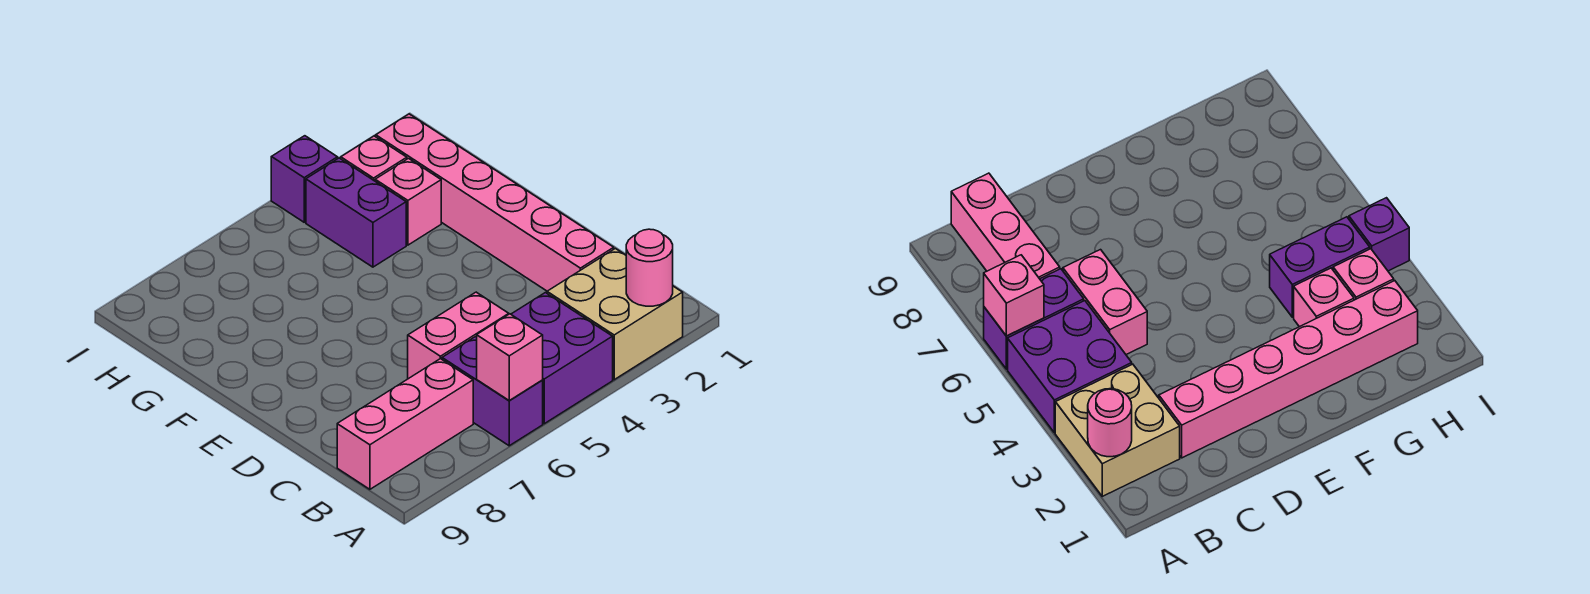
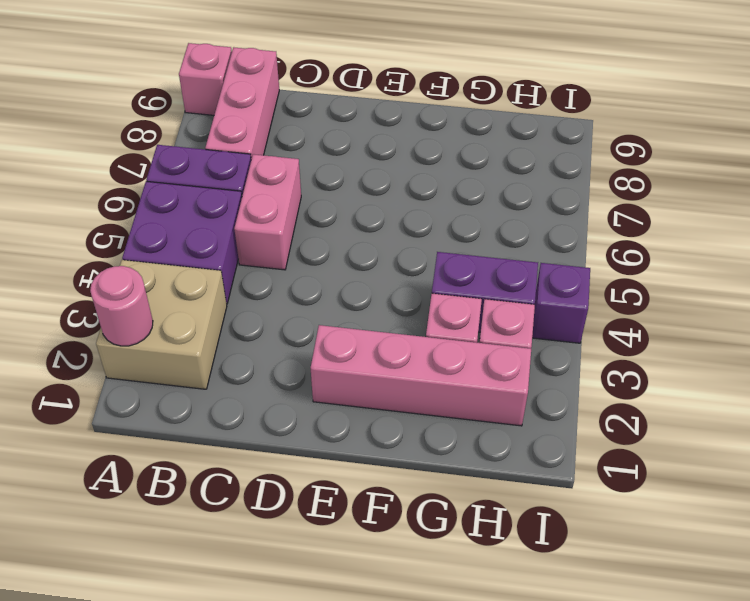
pink brick A6 level 2 -> pink brick A9 level 1
pink brick C2:H2 level 1 -> pink brick E2:H2 level 1

